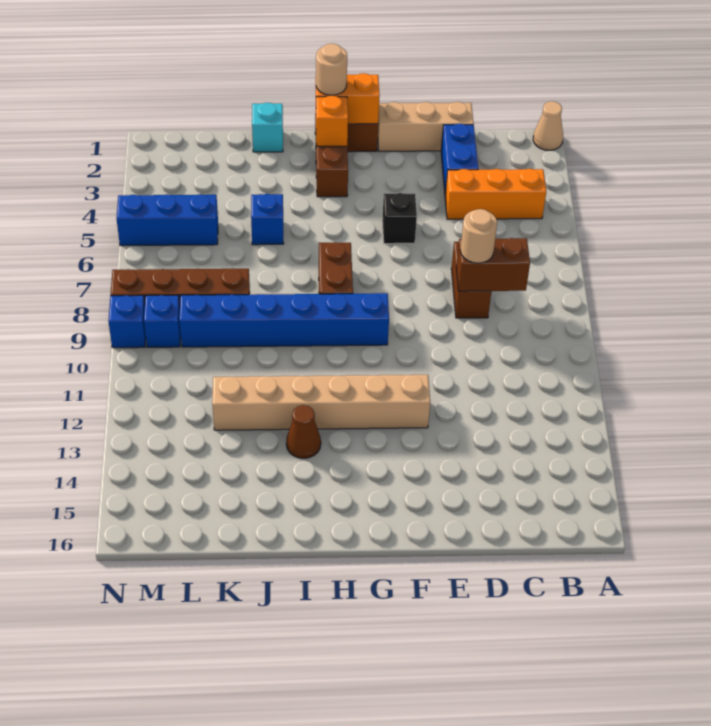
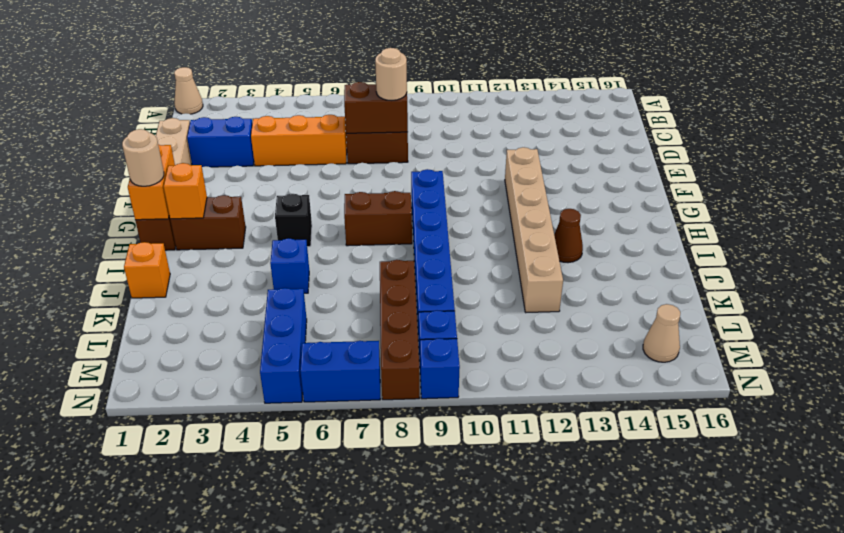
orange brick B4:D4 level 1 -> orange brick D4:D6 level 1
brown brick C8:D8 level 2 -> brown brick D7:D8 level 2
black brick F5 level 1 -> black brick H5 level 1
cyan brick J1 level 1 -> orange brick J1 level 1
none -> tan cone M15 level 1
none -> blue brick N6:N7 level 1

